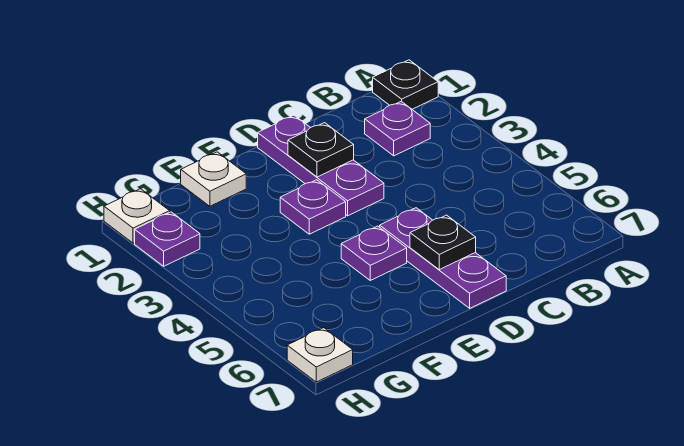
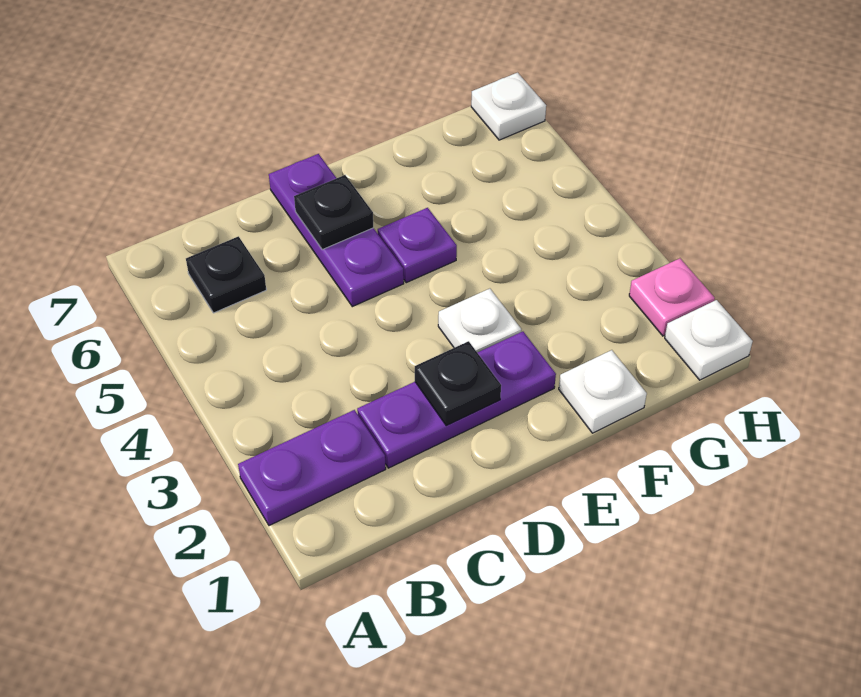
black plate A1 level 1 -> black plate B6 level 1
purple plate B2 level 1 -> purple plate A2:B2 level 1
purple plate D1:D3 level 1 -> purple plate C2:E2 level 1
purple plate E3 level 1 -> white plate E3 level 1
purple plate H2 level 1 -> pink plate H2 level 1

